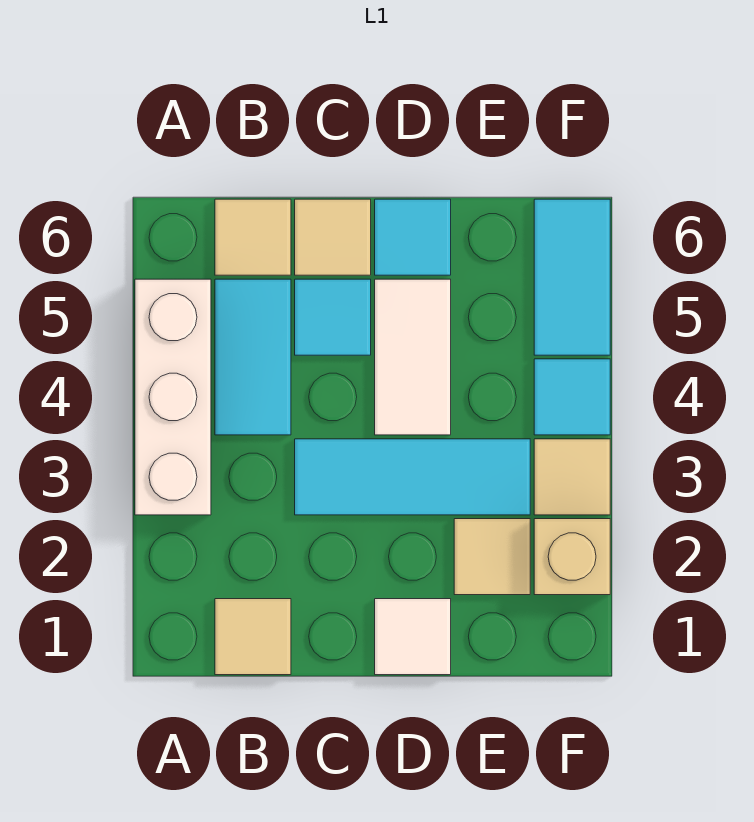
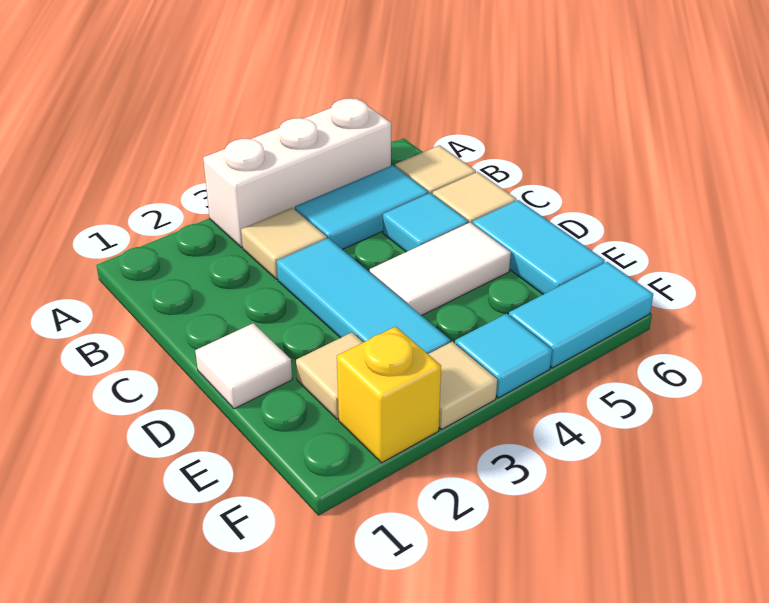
tan tile B1 level 1 -> tan tile B3 level 1
cyan tile D6 level 1 -> cyan tile D6:E6 level 1
tan brick F2 level 1 -> yellow brick F2 level 1

